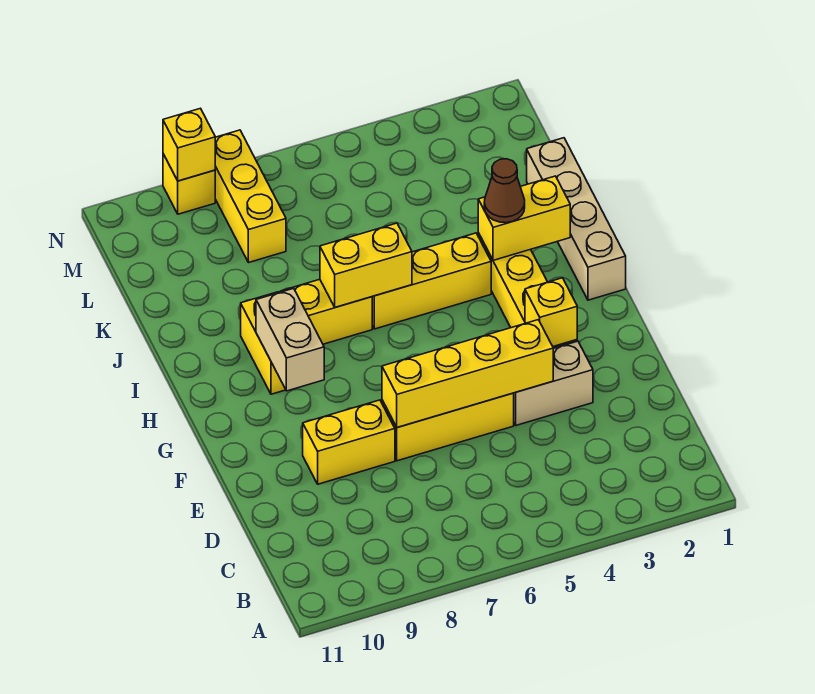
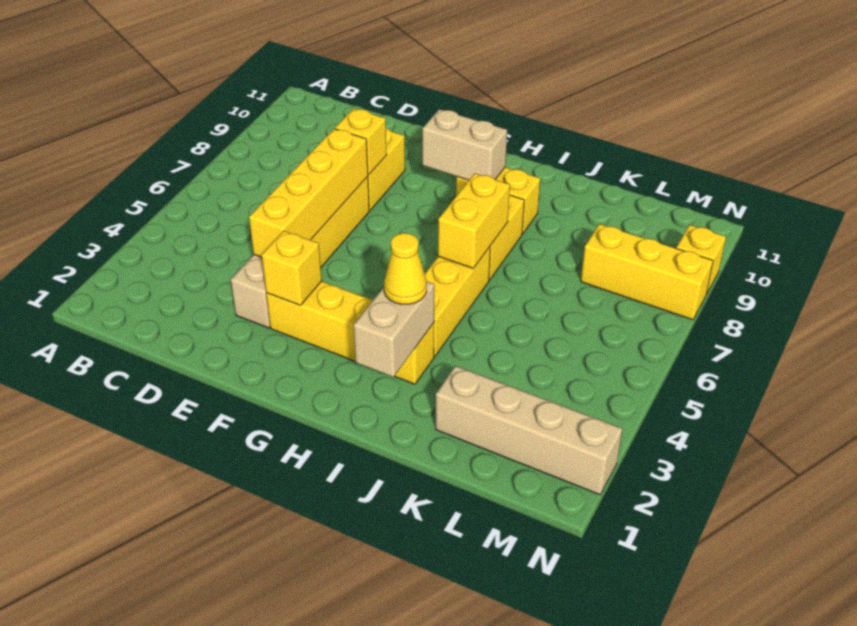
tan brick H1:K1 level 1 -> tan brick K2:N2 level 1
yellow brick I2:I3 level 2 -> tan brick I2:I3 level 2
brown cone I3 level 3 -> yellow cone I3 level 3
yellow brick N9 level 2 -> yellow brick E8 level 2

